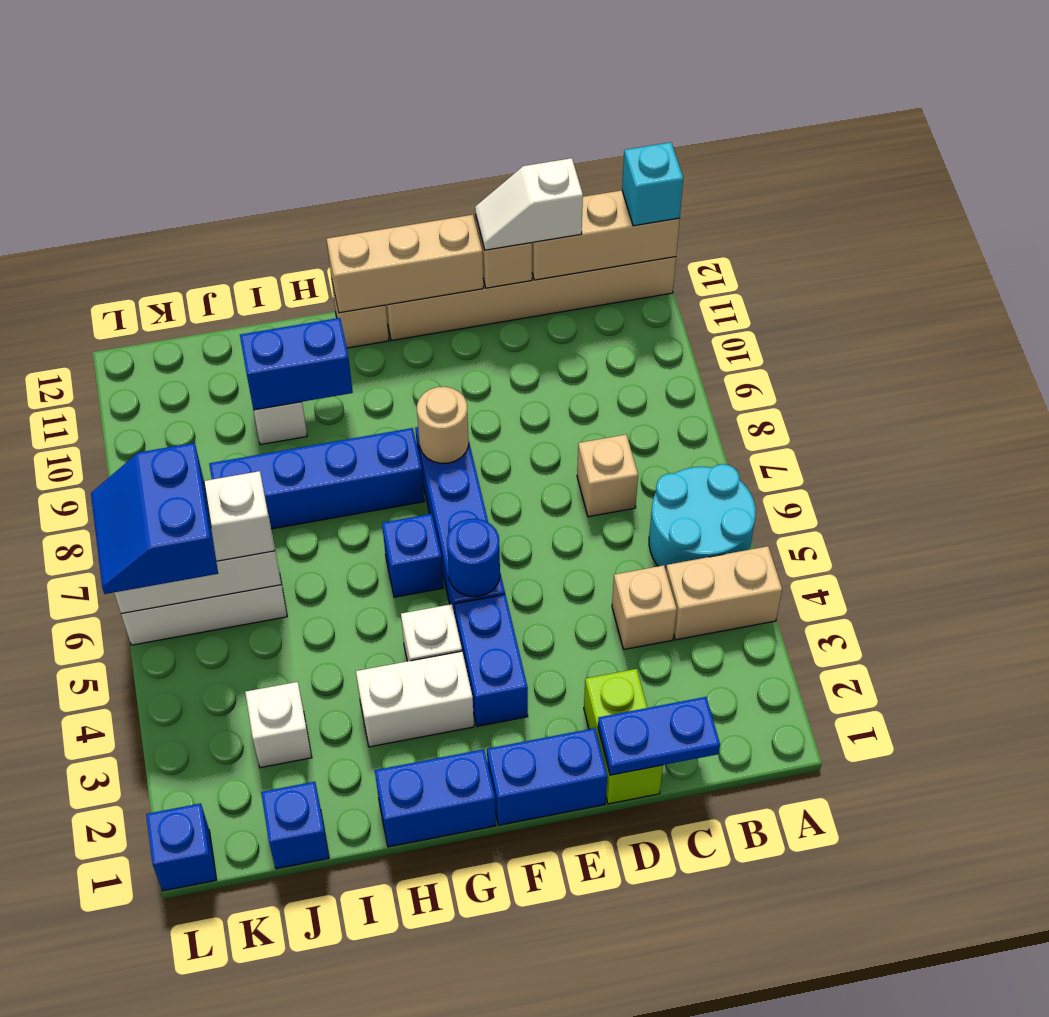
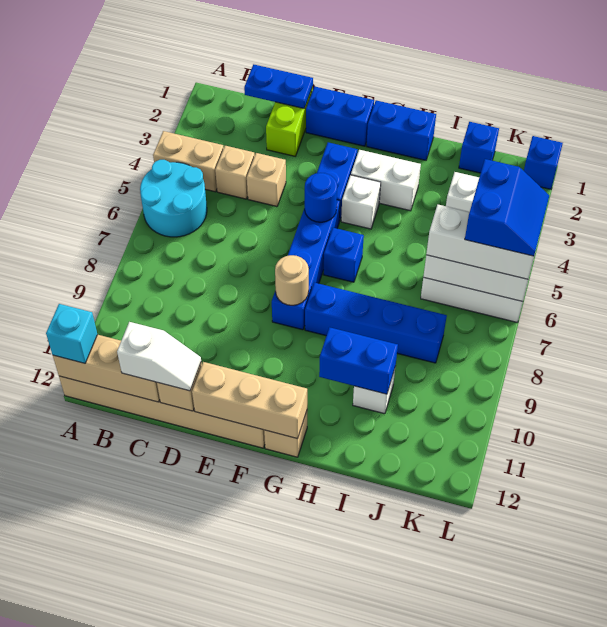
tan brick C7 level 1 -> tan brick D4 level 1

